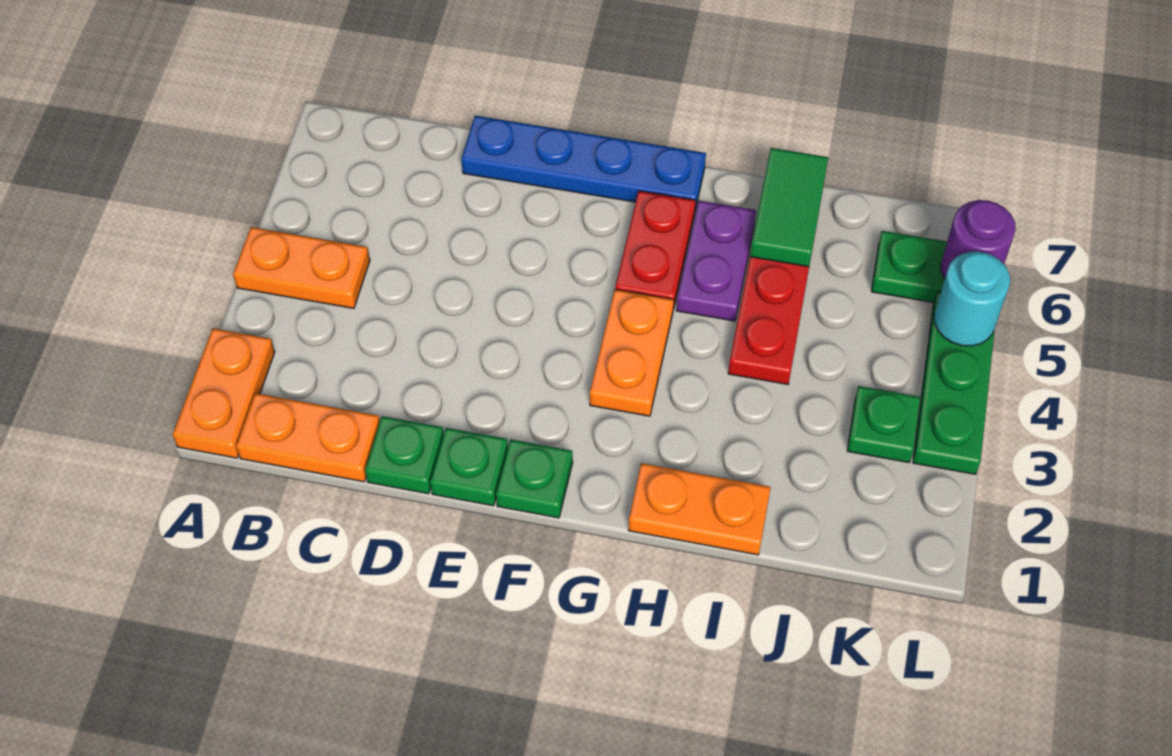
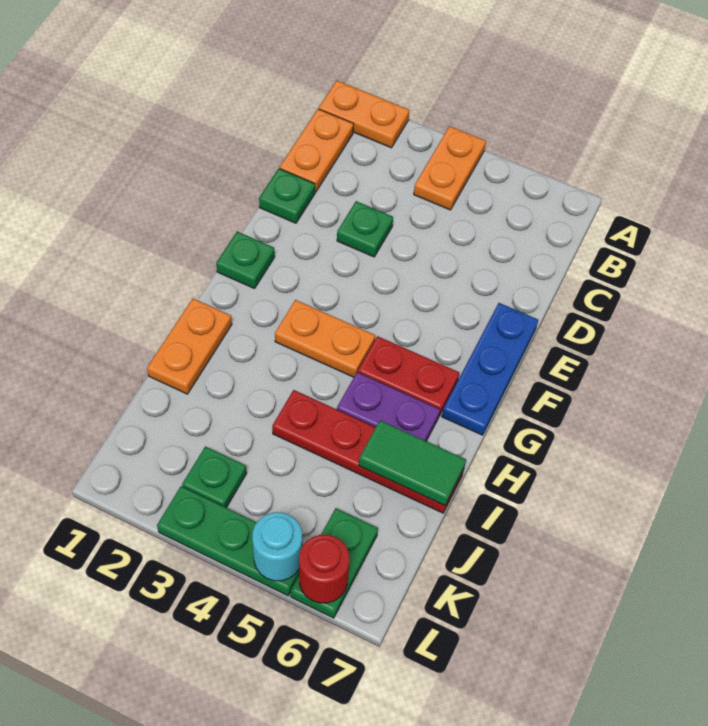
blue plate D7:G7 level 1 -> blue plate E7:G7 level 1
green plate E1 level 1 -> green plate D3 level 1
purple round brick L6 level 2 -> red round brick L6 level 2

